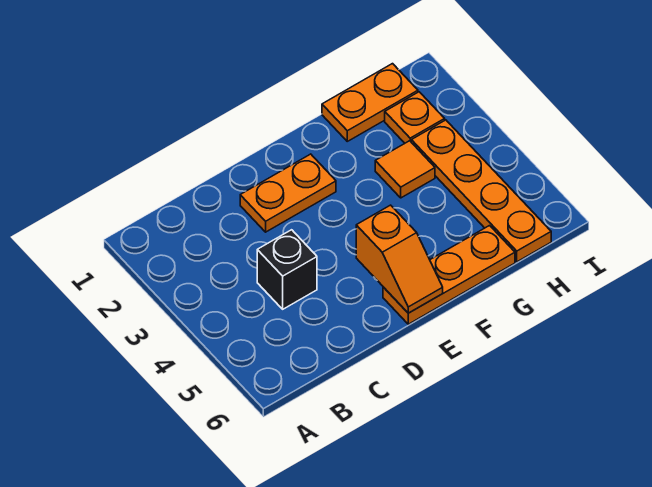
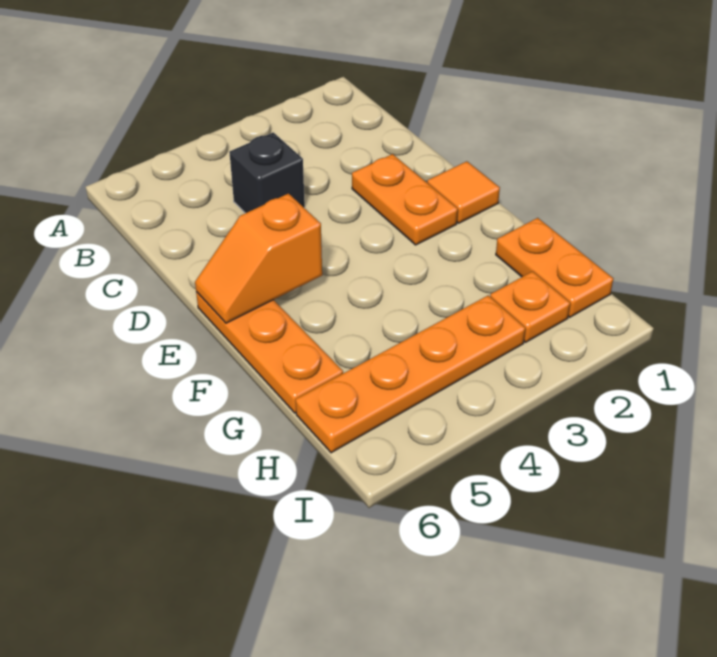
orange tile G3 level 1 -> orange tile E1 level 1

